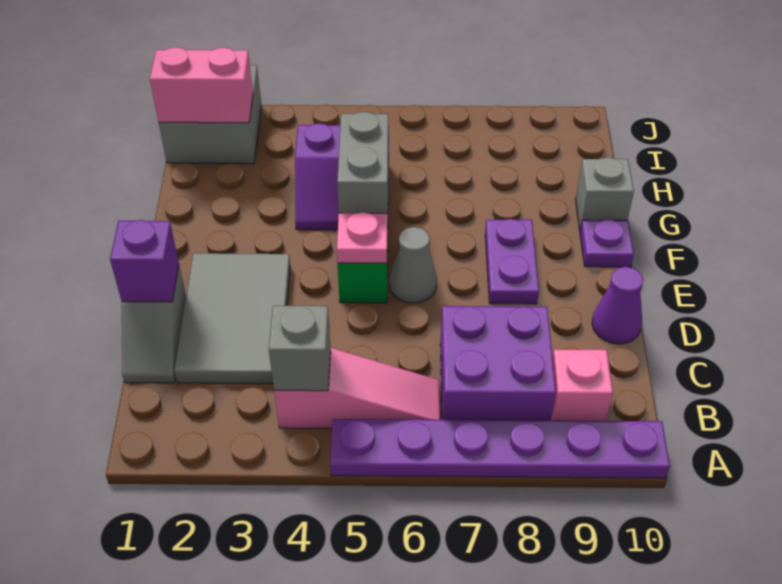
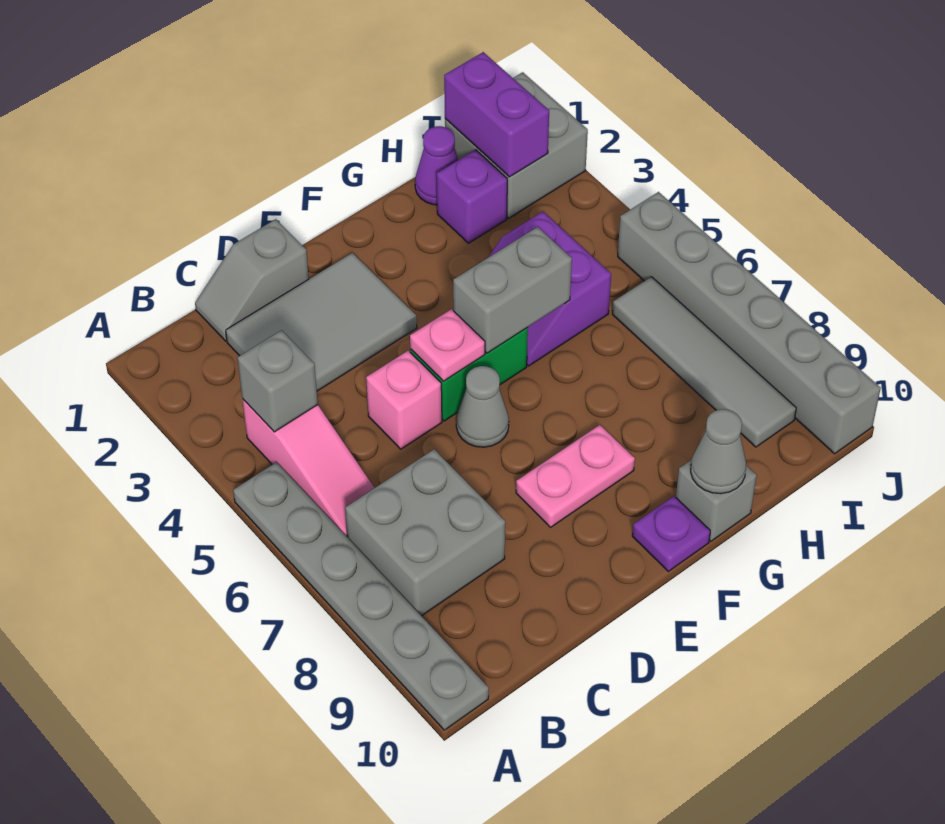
purple plate A5:A10 level 1 -> grey plate A5:A10 level 1
purple brick B7:C8 level 1 -> grey brick B7:C8 level 1
pink brick B9 level 1 -> pink brick D5 level 1
purple brick D1 level 2 -> purple brick H2 level 1
purple cone D10 level 1 -> purple cone H1 level 1
purple plate E8:F8 level 1 -> pink plate E8:F8 level 1
none -> grey cone G10 level 2
pink brick I1:I2 level 2 -> purple brick I1:I2 level 2
none -> grey tile I6:I9 level 1
none -> grey brick J5:J10 level 1

